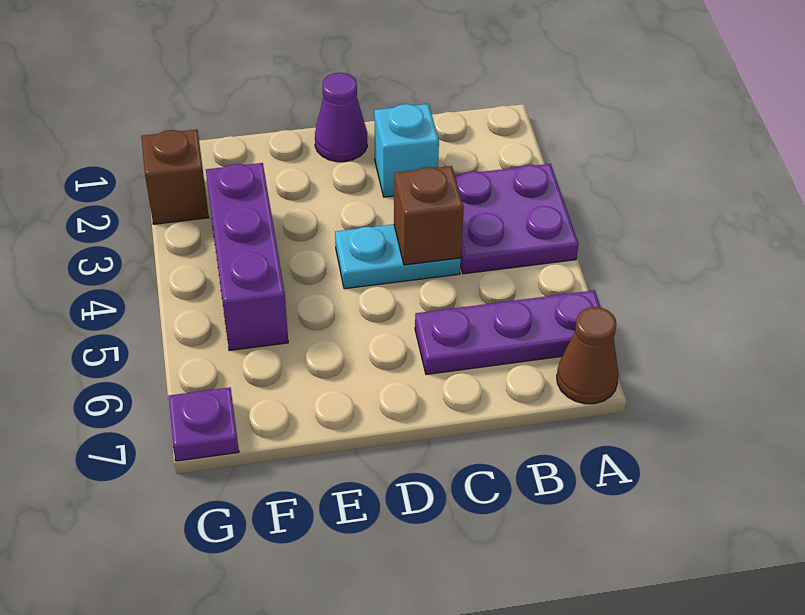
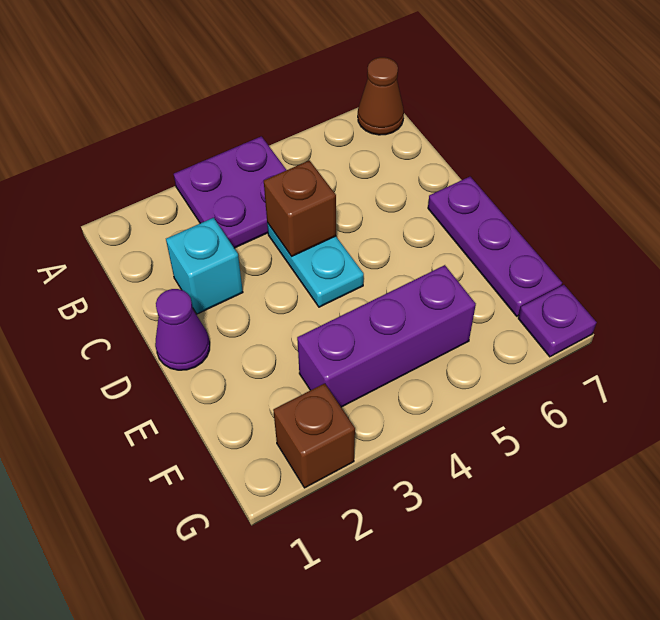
purple plate A6:C6 level 1 -> purple plate D7:F7 level 1

